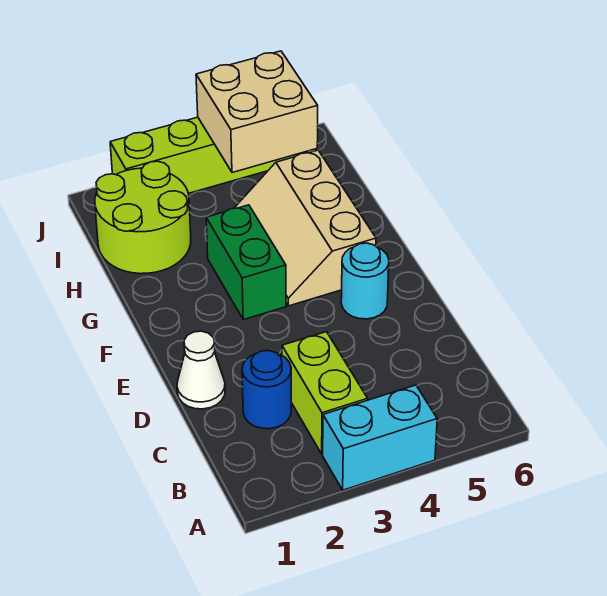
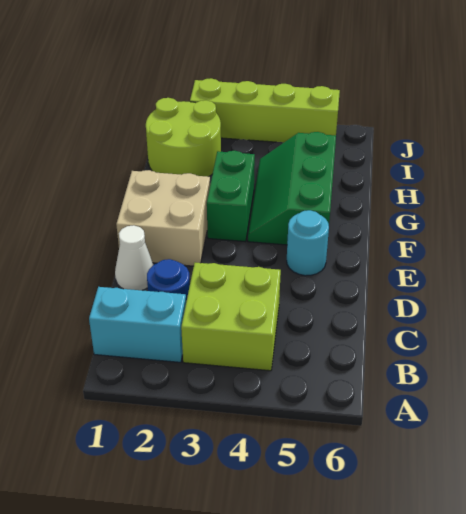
cyan brick A3:A4 level 1 -> cyan brick B1:B2 level 1
lime brick B3:C3 level 1 -> lime brick B3:C4 level 1
tan slope F4:H5 level 1 top 5 -> green slope F4:H5 level 1 top 5
tan brick I4:J5 level 2 -> tan brick E1:F2 level 1

